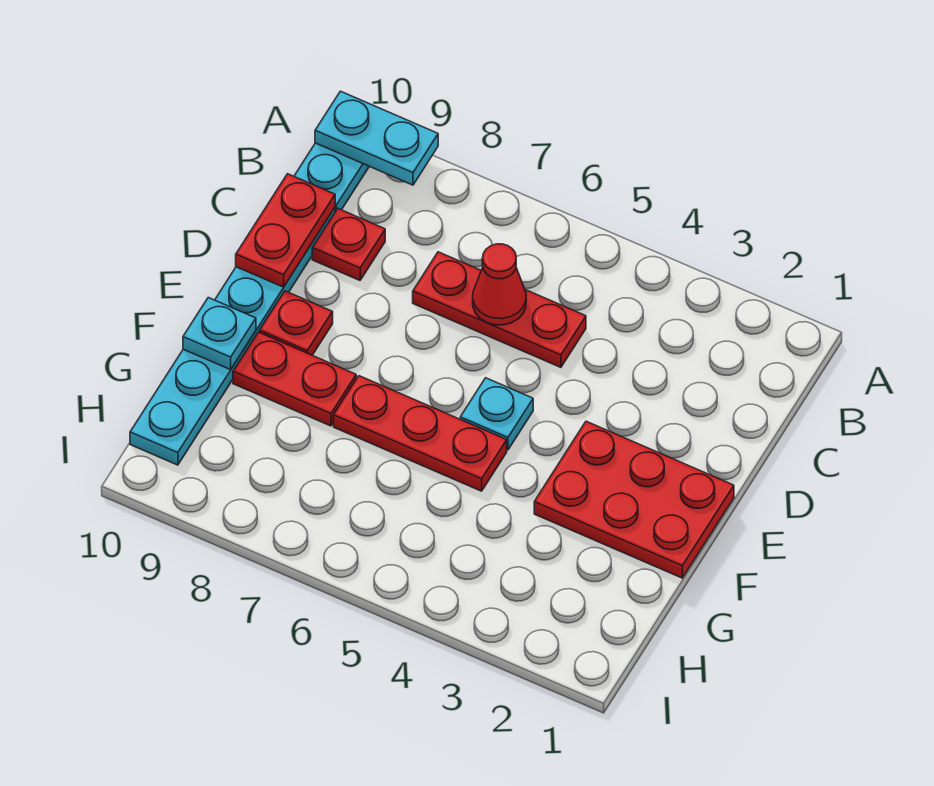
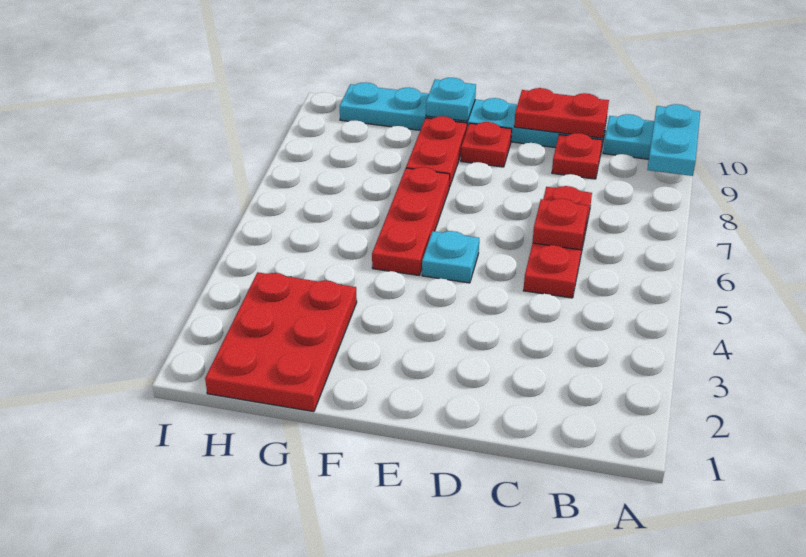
red cone C6 level 2 -> red plate C6 level 2
red plate E1:F3 level 1 -> red plate G1:H3 level 1

